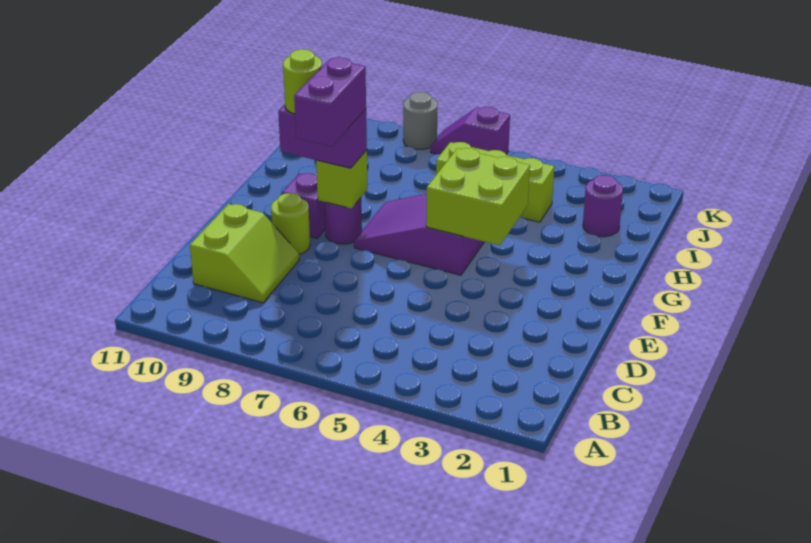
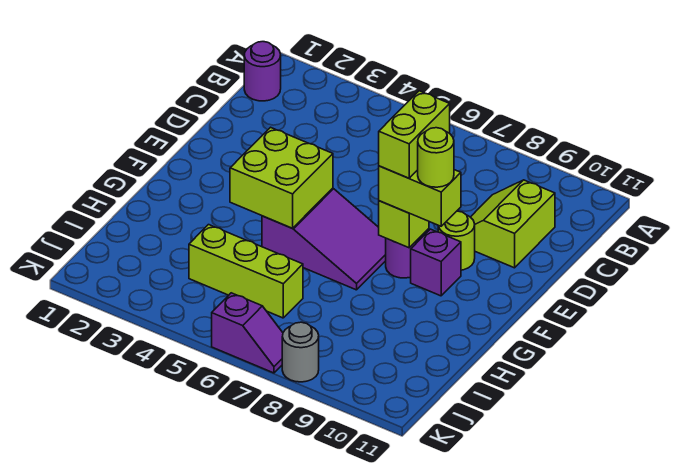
purple brick E8:F8 level 4 -> lime brick E8:F8 level 4
purple brick F8:F9 level 3 -> lime brick F8:F9 level 3
purple round brick I2 level 1 -> purple round brick B1 level 1

